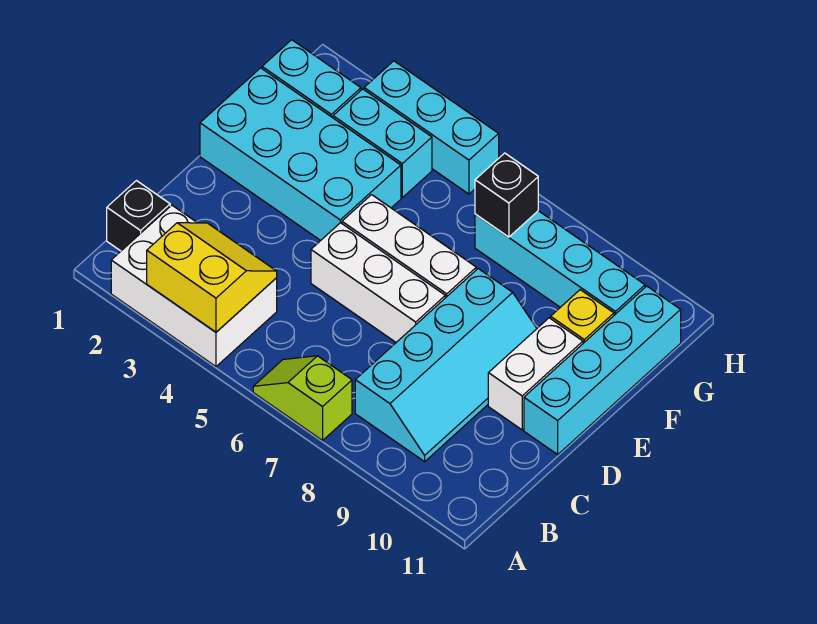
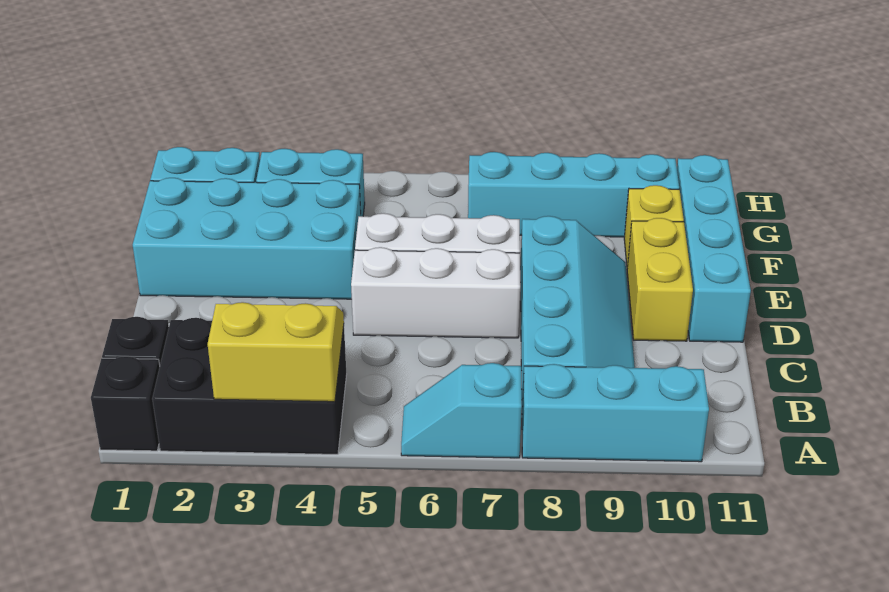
white brick A2:B4 level 1 -> black brick A2:B4 level 1
lime slope A6:A7 level 1 top 7 -> cyan slope A6:A7 level 1 top 7
white brick D10:E10 level 1 -> yellow brick D10:E10 level 1
black brick G7 level 2 -> black brick A1 level 1
cyan brick H3:H5 level 1 -> cyan brick A8:A10 level 1

